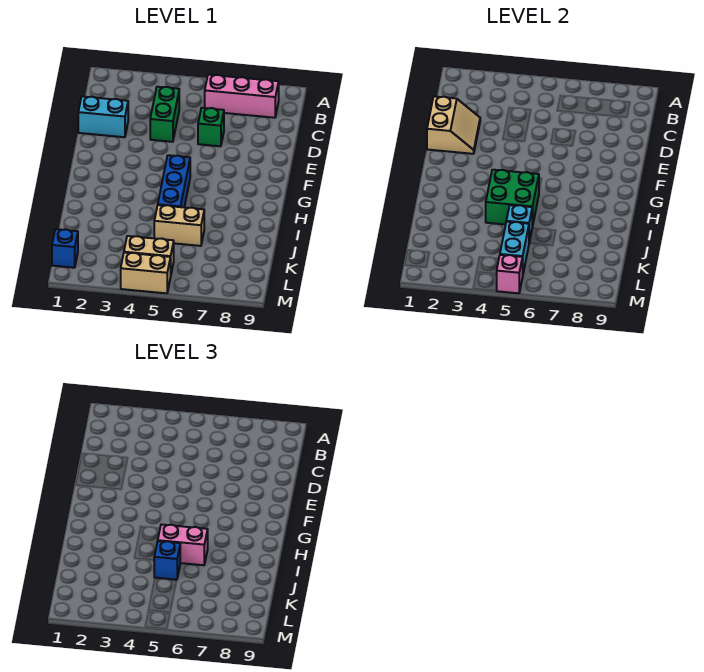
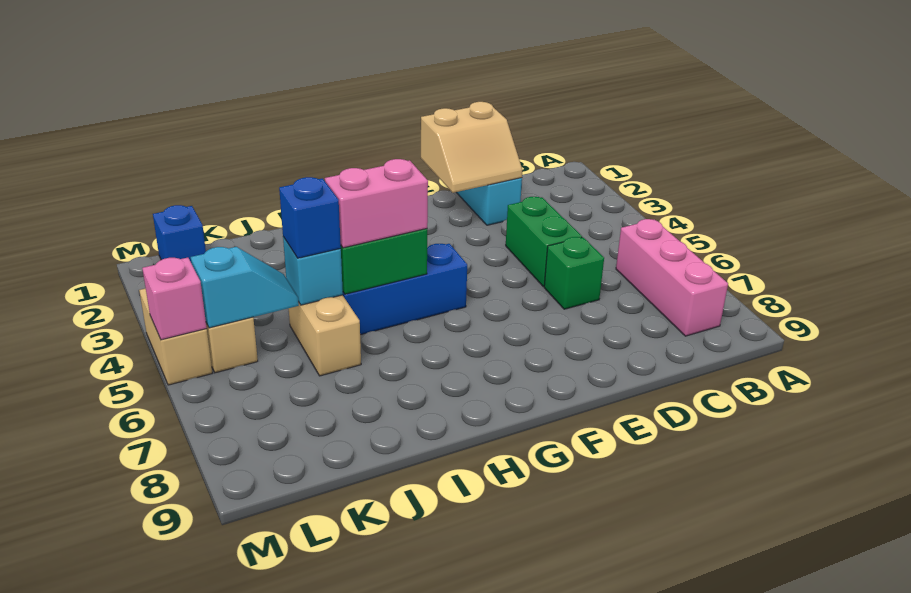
green brick C4:D4 level 1 -> green brick D4:D5 level 1
pink brick I5:I6 level 3 -> pink brick H5:I5 level 3
cyan brick K5:L5 level 2 -> cyan slope K5:L5 level 2 top L

